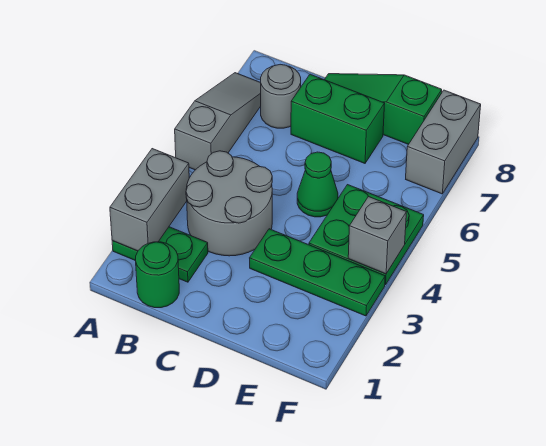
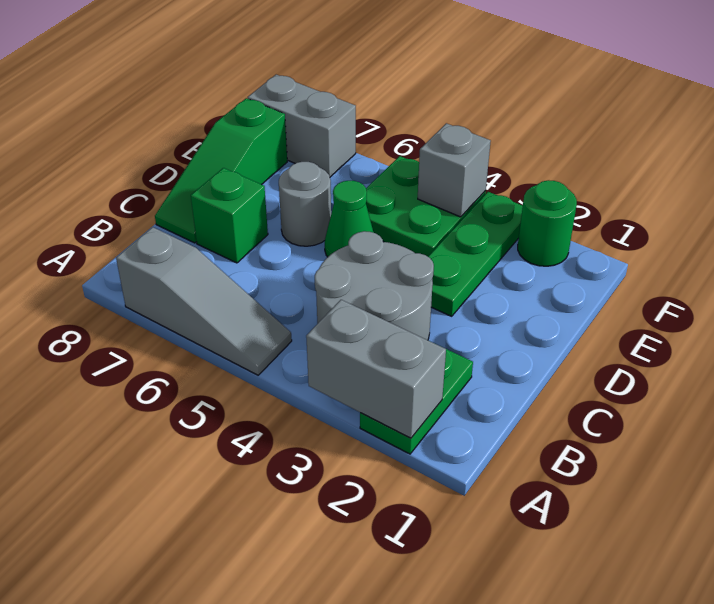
grey slope A5:A7 level 1 top 5 -> grey slope A5:A7 level 1 top 7
green round brick B1 level 1 -> green round brick F2 level 1
grey round brick B7 level 1 -> grey round brick D6 level 1
green brick C7:D7 level 1 -> green brick C7 level 1

